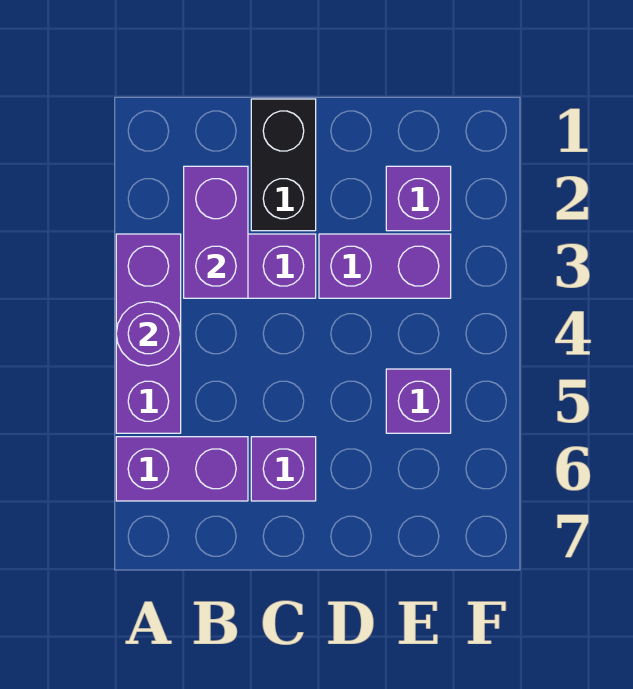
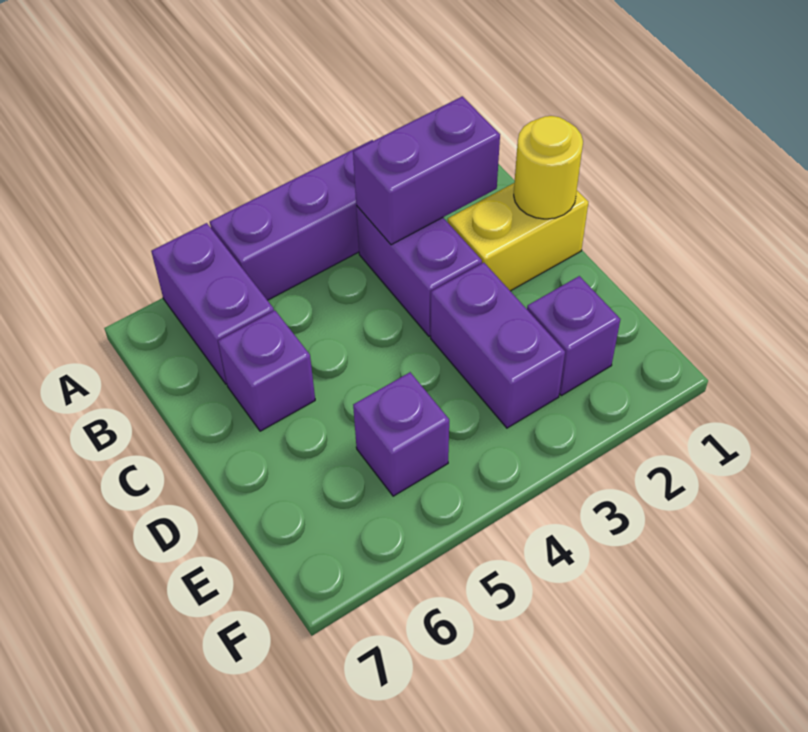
purple round brick A4 level 2 -> none
black brick C1:C2 level 1 -> yellow brick C1:C2 level 1
none -> yellow round brick C1 level 2

